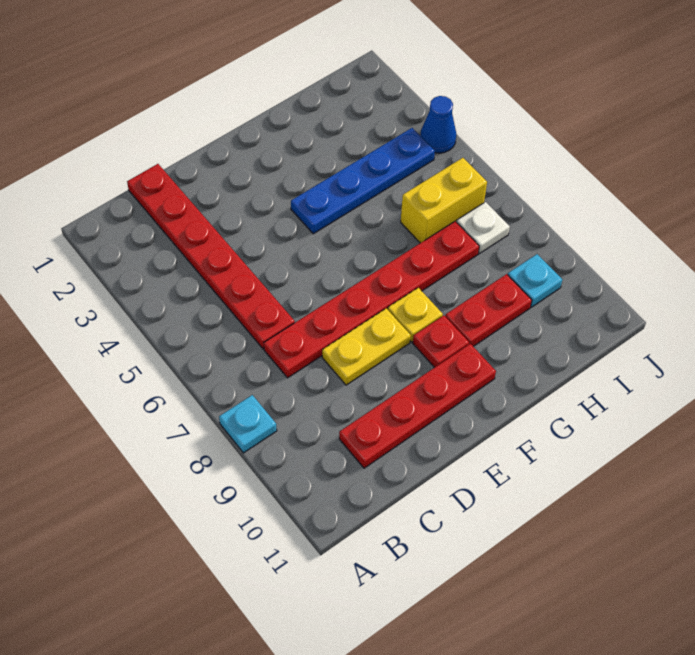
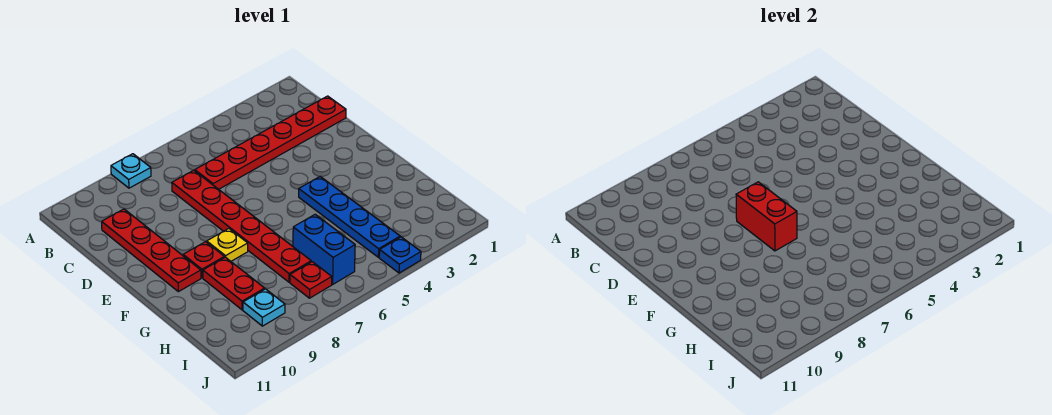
yellow plate D8:E8 level 1 -> none
none -> red brick E7:F7 level 2
yellow brick H6:I6 level 1 -> blue brick H6:I6 level 1
white plate I7 level 1 -> red plate I7 level 1
blue cone J4 level 1 -> blue plate J4 level 1

